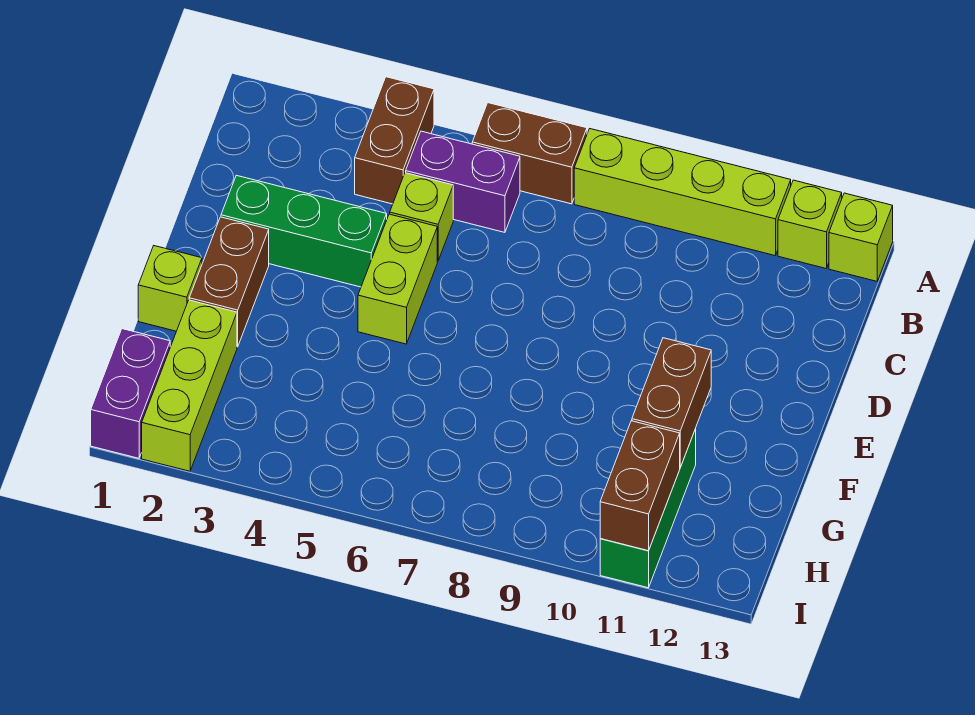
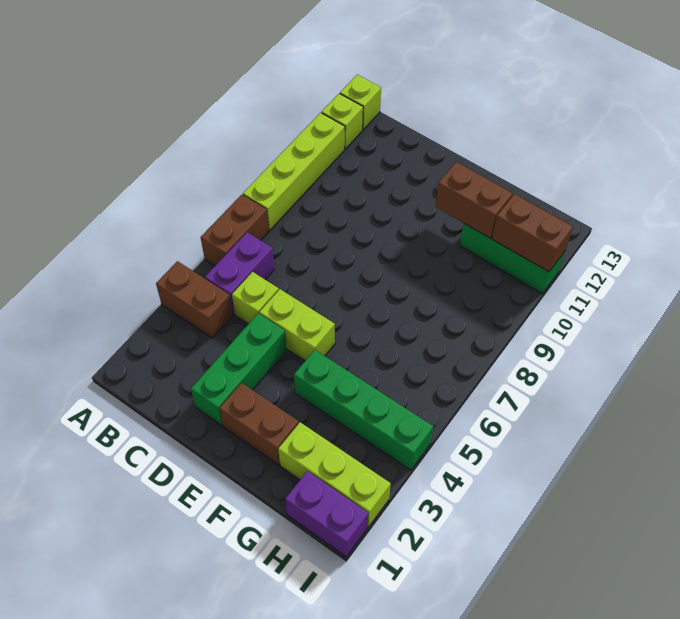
lime brick F1 level 1 -> none
none -> green brick F4:I4 level 1

